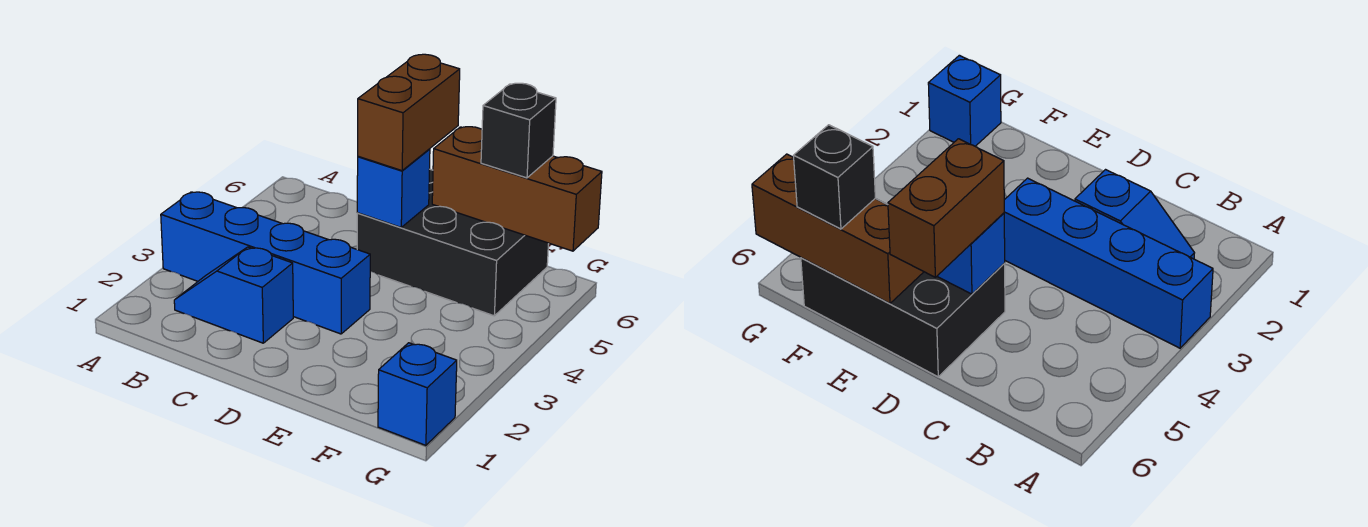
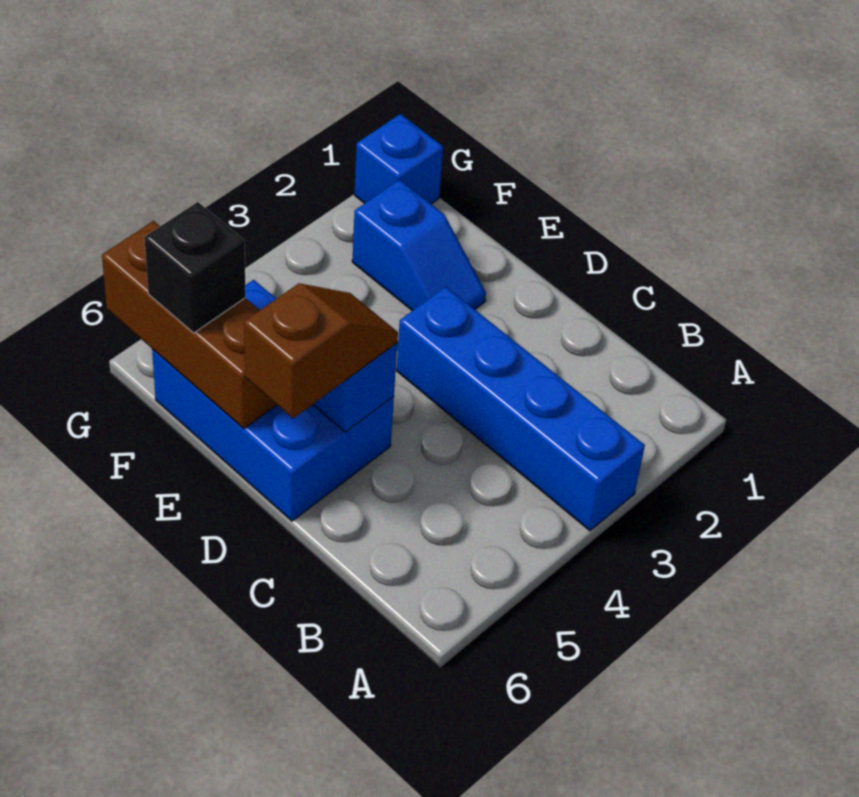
blue slope B2:C2 level 1 top C -> blue slope E2:F2 level 1 top F
black brick D5:F6 level 1 -> blue brick D5:F6 level 1
brown brick D5:D6 level 3 -> brown slope D5:D6 level 3 top 6

